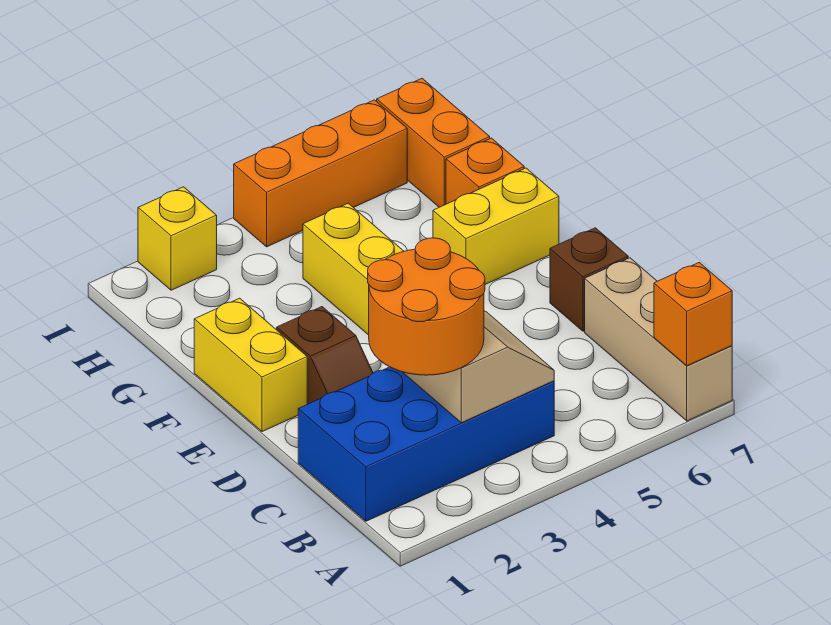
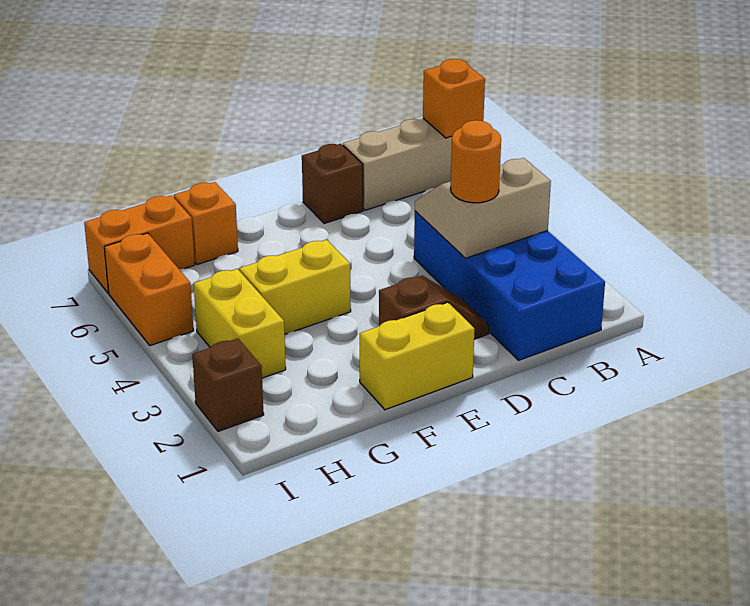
orange round brick B2:C3 level 3 -> orange round brick C3 level 3
yellow brick F6:F7 level 1 -> yellow brick H3:H4 level 1
yellow brick I2 level 1 -> brown brick I2 level 1
orange brick I4:I6 level 1 -> orange brick I5:I6 level 1

